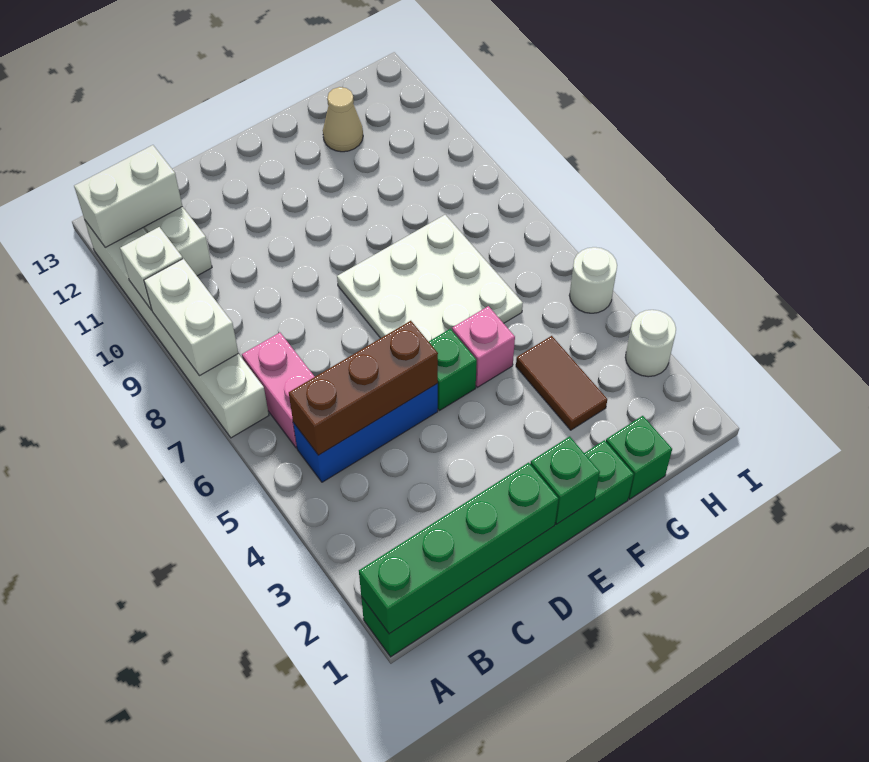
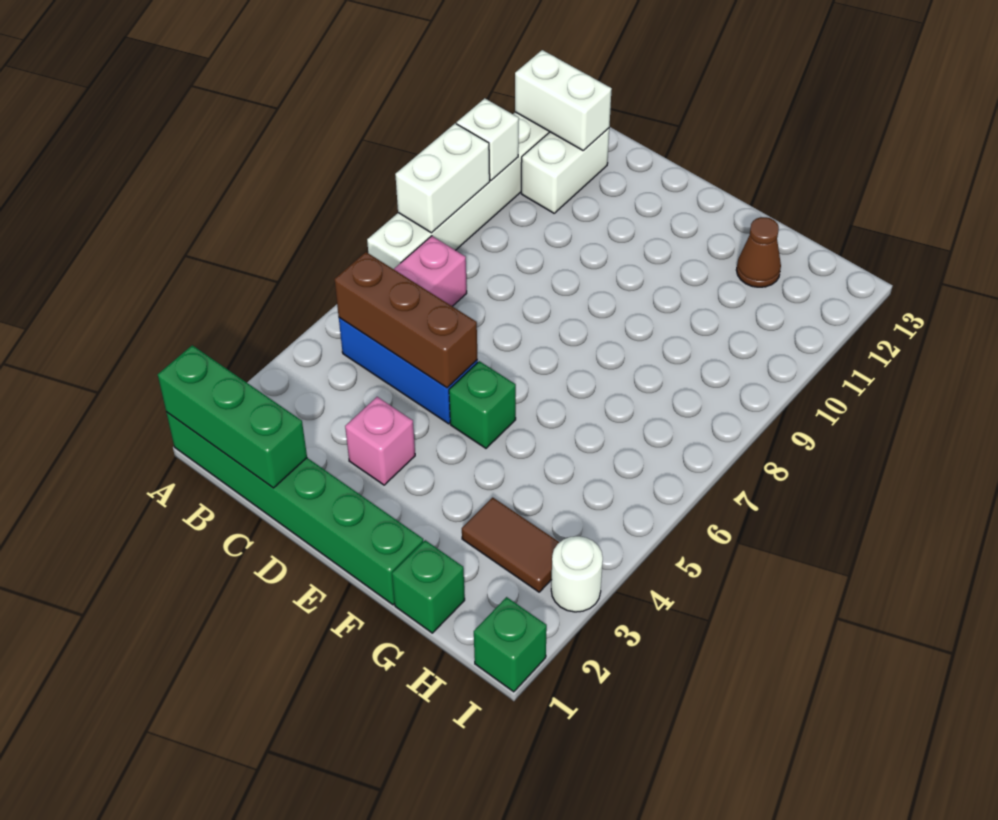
green brick A1:D1 level 2 -> green brick A1:C1 level 2
green brick E1 level 2 -> green brick I1 level 1
white plate E6:G8 level 1 -> none
pink brick F5 level 1 -> pink brick D3 level 1
brown tile G3:G4 level 1 -> brown tile G3:H3 level 1
tan cone G12 level 1 -> brown cone G12 level 1
white round brick I5 level 1 -> none

